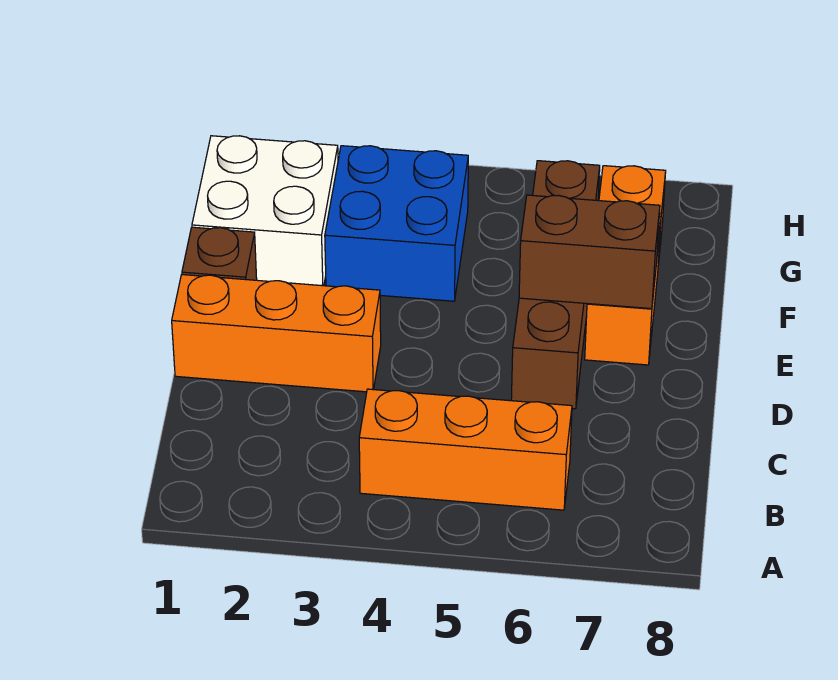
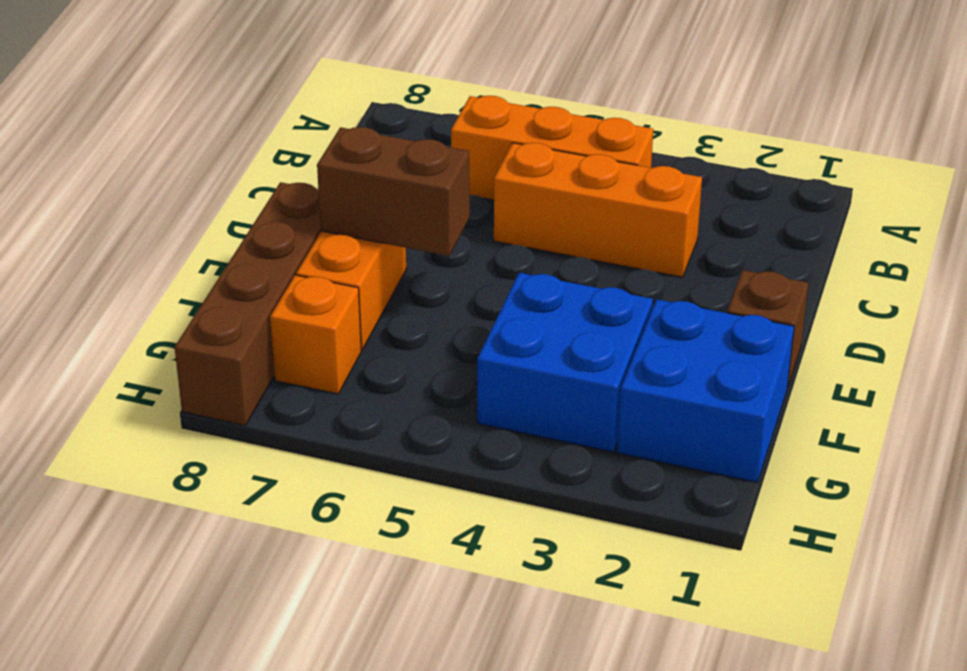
orange brick D1:D3 level 1 -> orange brick C3:C5 level 1
brown brick D6:G6 level 1 -> brown brick E8:H8 level 1
white brick F1:G2 level 1 -> blue brick F1:G2 level 1

